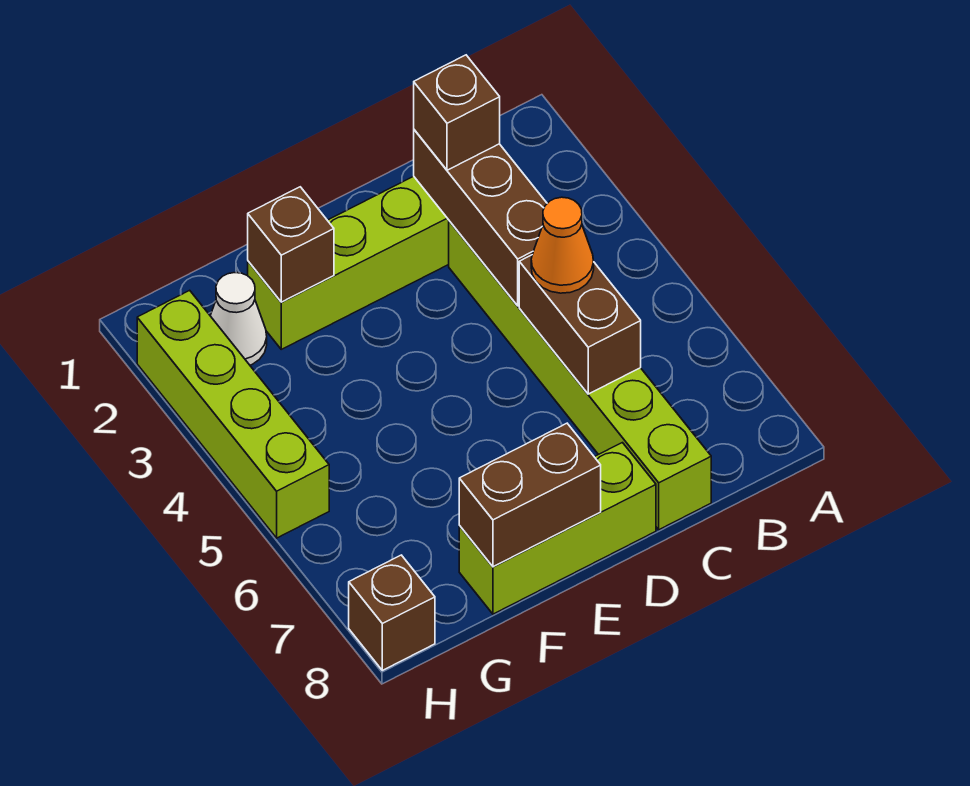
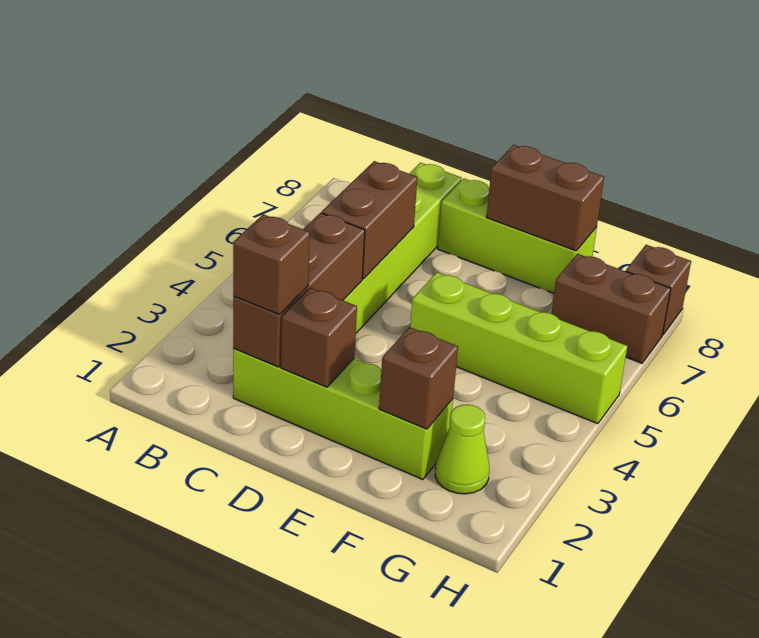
orange cone C5 level 3 -> none
none -> brown brick D2 level 2
white cone G2 level 1 -> lime cone G2 level 1
none -> brown brick G7:H7 level 1
lime brick H2:H5 level 1 -> lime brick E5:H5 level 1

